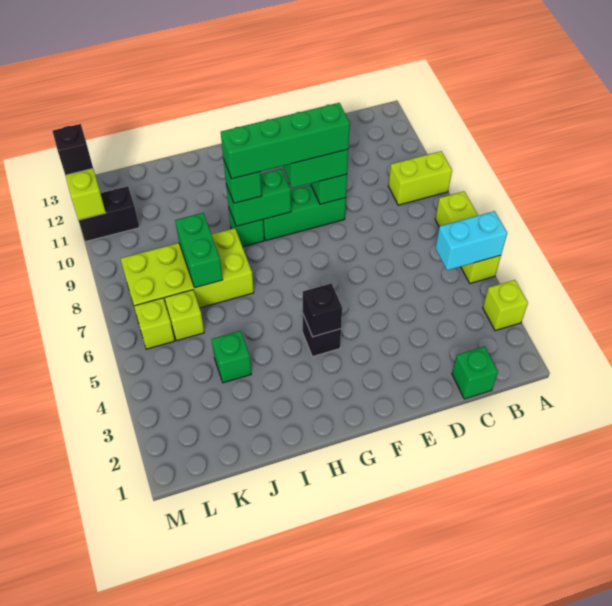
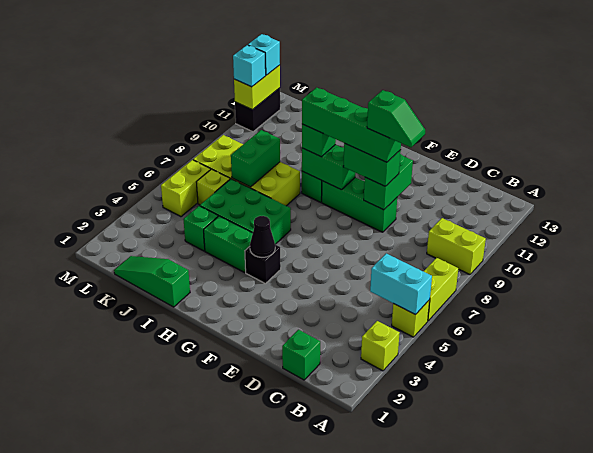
none -> green slope D9:E9 level 5 top E
black brick G4 level 2 -> black cone G4 level 2
none -> green brick H4:I4 level 1
none -> green brick H5:J6 level 1
none -> green slope I1:K1 level 1 top I
lime brick L6 level 1 -> lime brick L5:L6 level 1
black brick L11:M11 level 1 -> black brick M11:M12 level 1
none -> cyan brick M11 level 3
black brick M12 level 3 -> cyan brick M12 level 3

